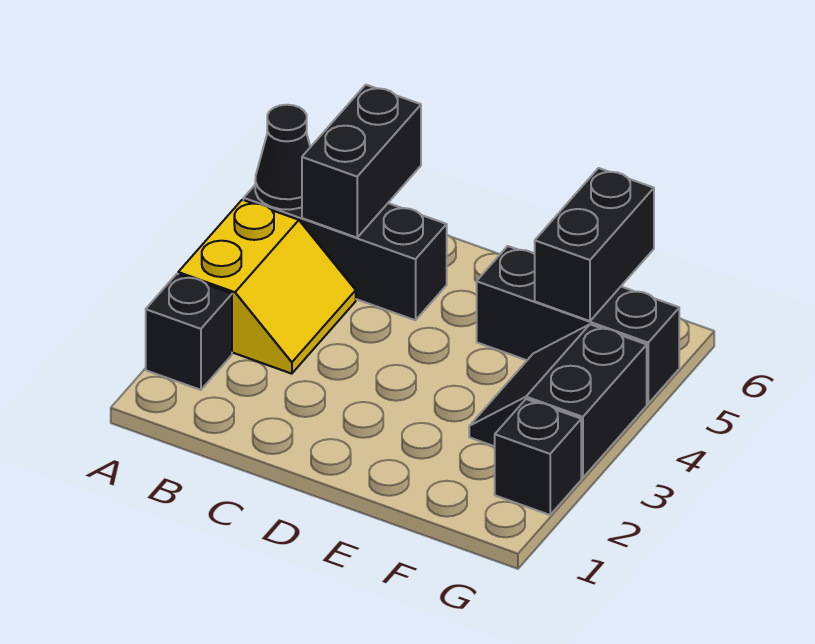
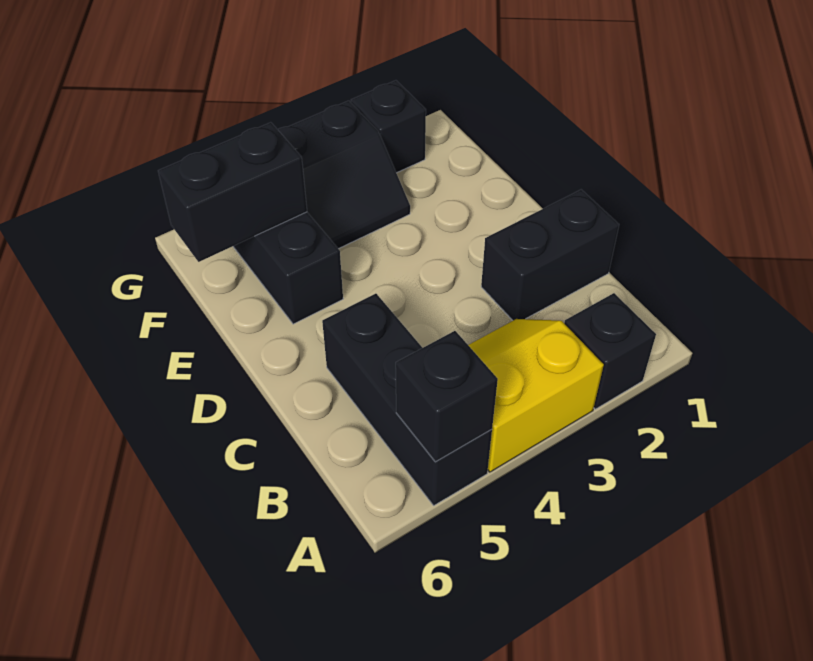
black cone A5 level 2 -> black brick A5 level 2
black brick B5:B6 level 2 -> black brick C1:C2 level 1

